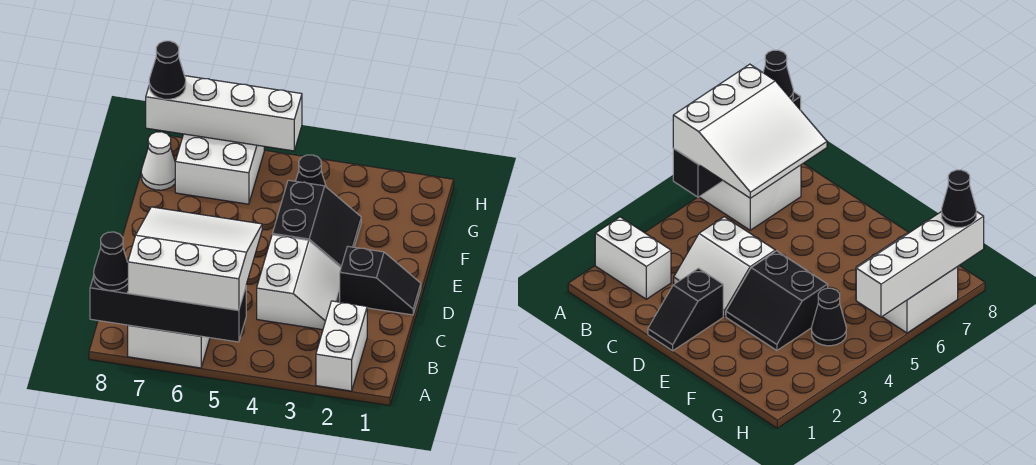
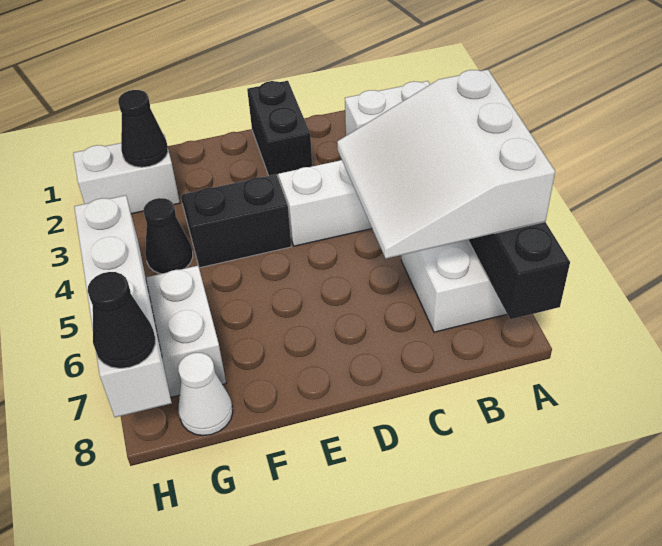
black cone A8 level 3 -> black cone G2 level 2
black slope D1:D2 level 1 top 2 -> black brick D1:D2 level 1
none -> white brick G2:H2 level 1

